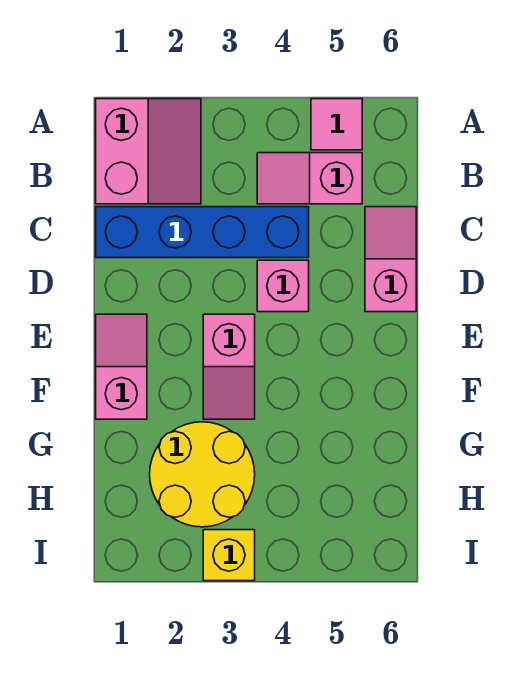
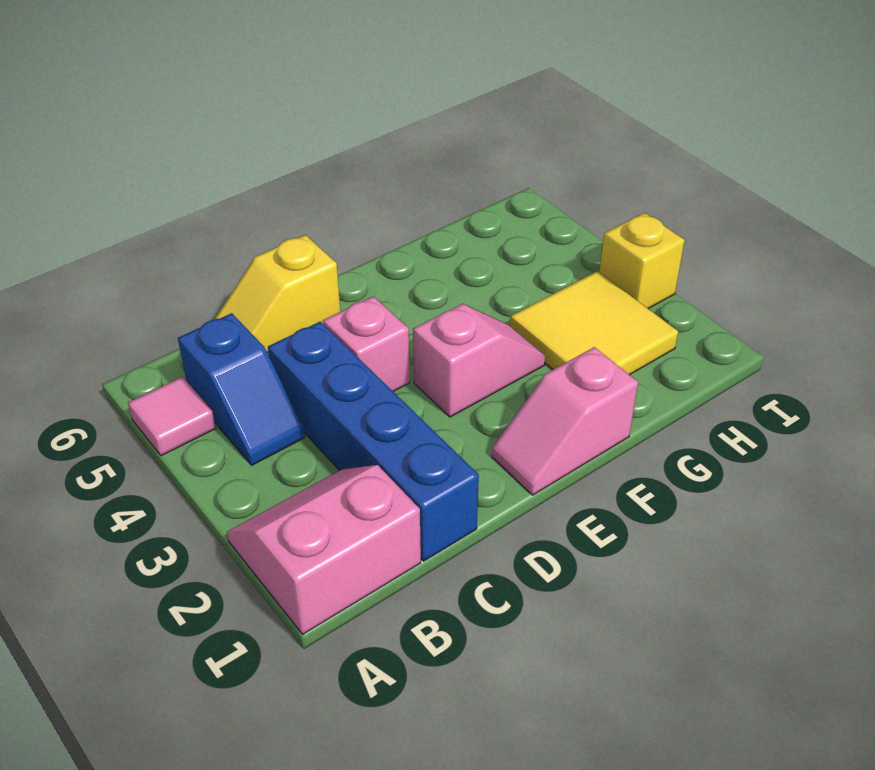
pink slope B4:B5 level 1 top 5 -> blue slope B4:B5 level 1 top 5
pink slope C6:D6 level 1 top D -> yellow slope C6:D6 level 1 top D
yellow round brick G2:H3 level 1 -> yellow tile G2:H3 level 1

